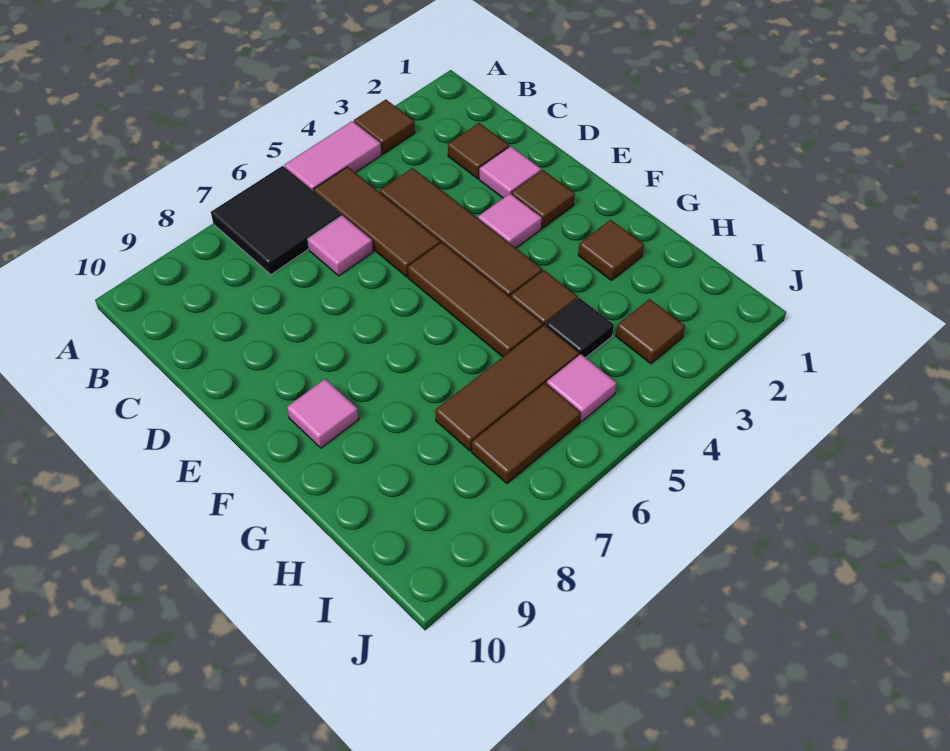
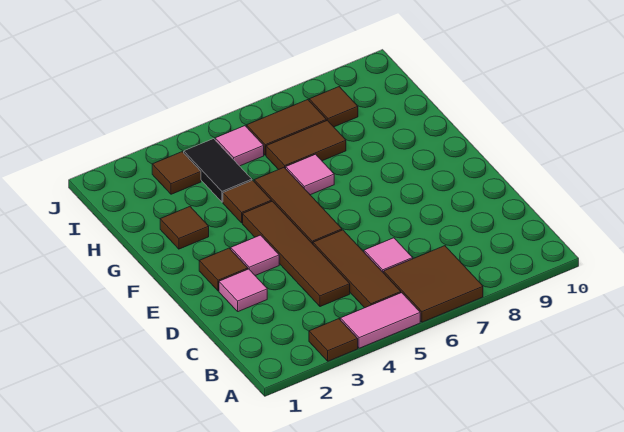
black tile A6:B7 level 1 -> brown tile A6:B7 level 1
brown tile C2 level 1 -> brown tile I8 level 1
pink tile F9 level 1 -> pink tile G6 level 1
black tile H4 level 1 -> black tile H4:I4 level 1
brown tile H5:H7 level 1 -> brown tile H6:H7 level 1

